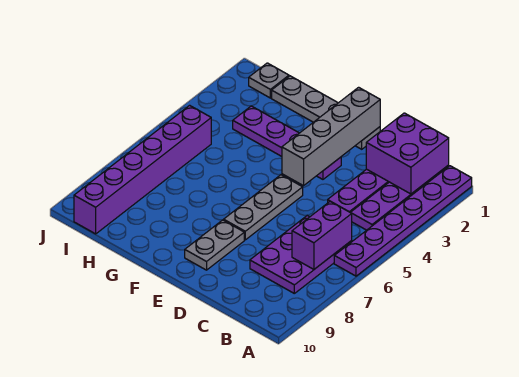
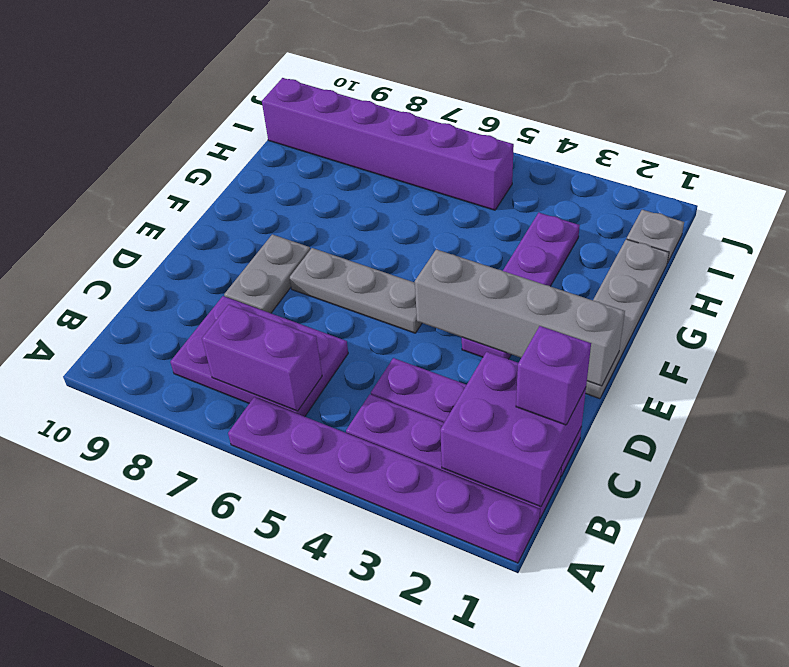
none -> purple brick C1 level 3
grey plate E8:E9 level 1 -> grey plate D8:E8 level 1

